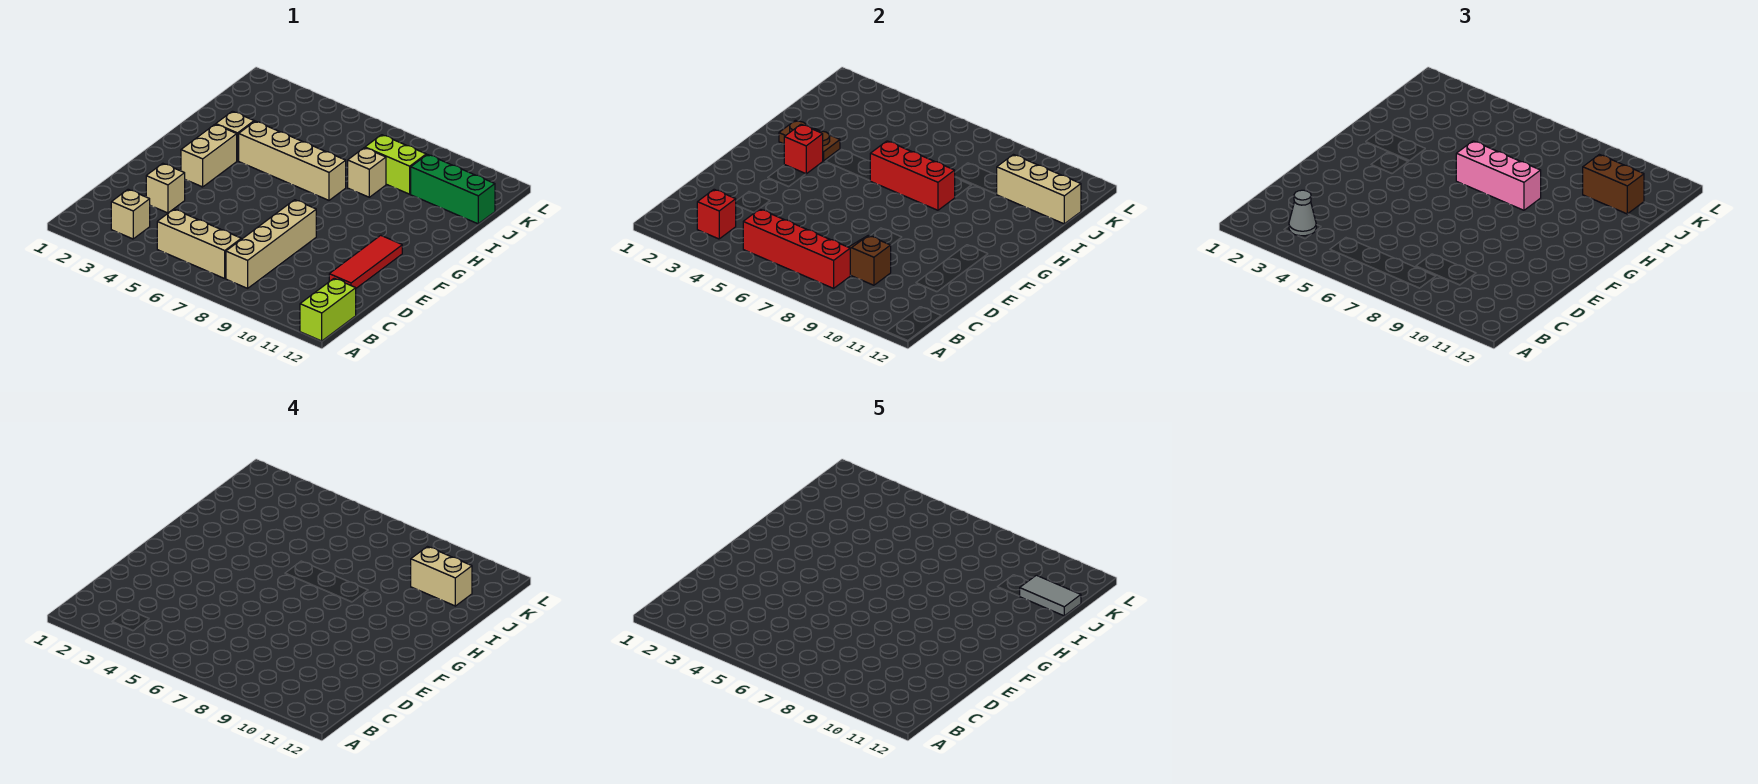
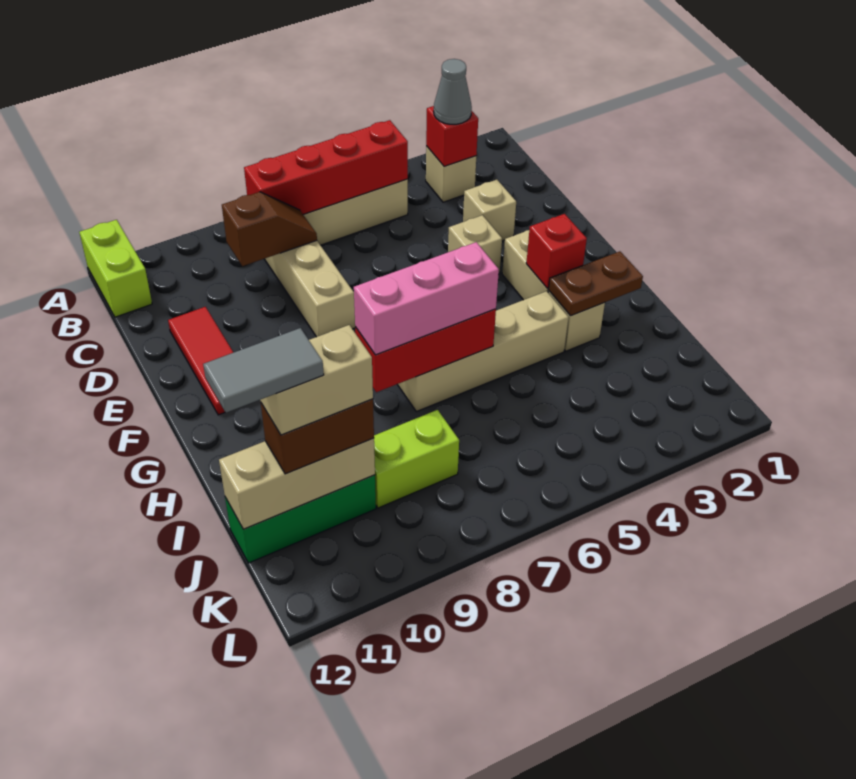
tan brick I8 level 1 -> tan brick E4 level 1

